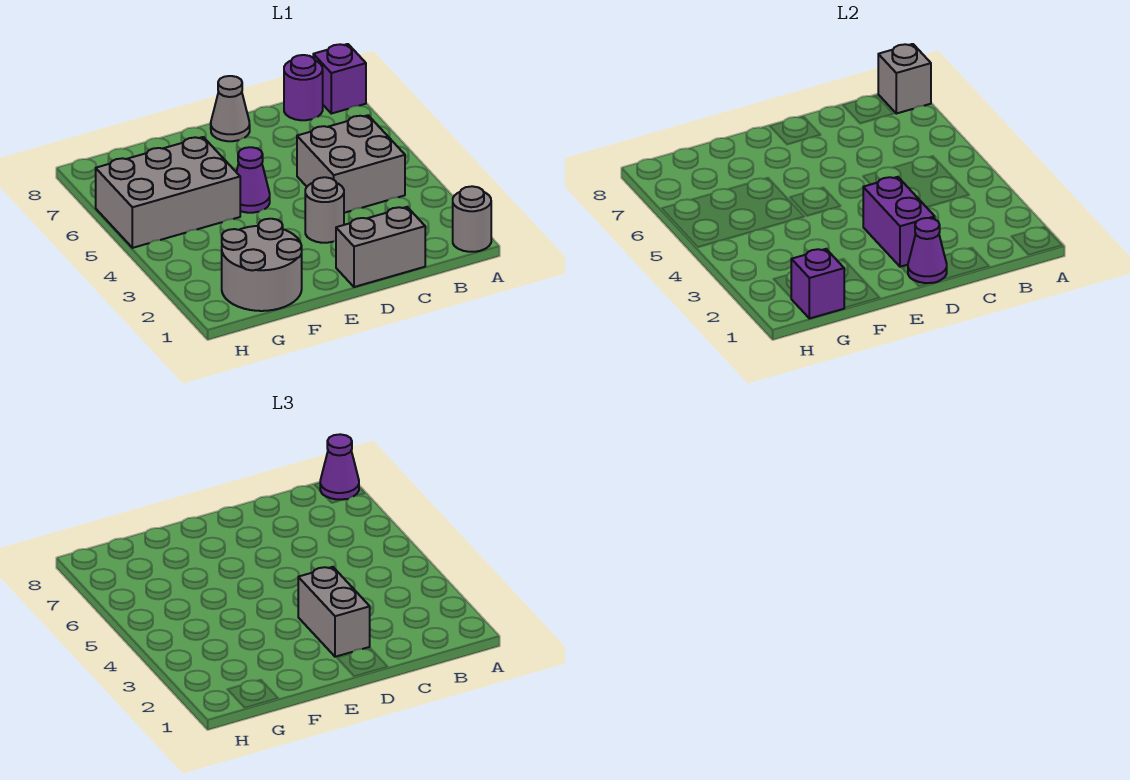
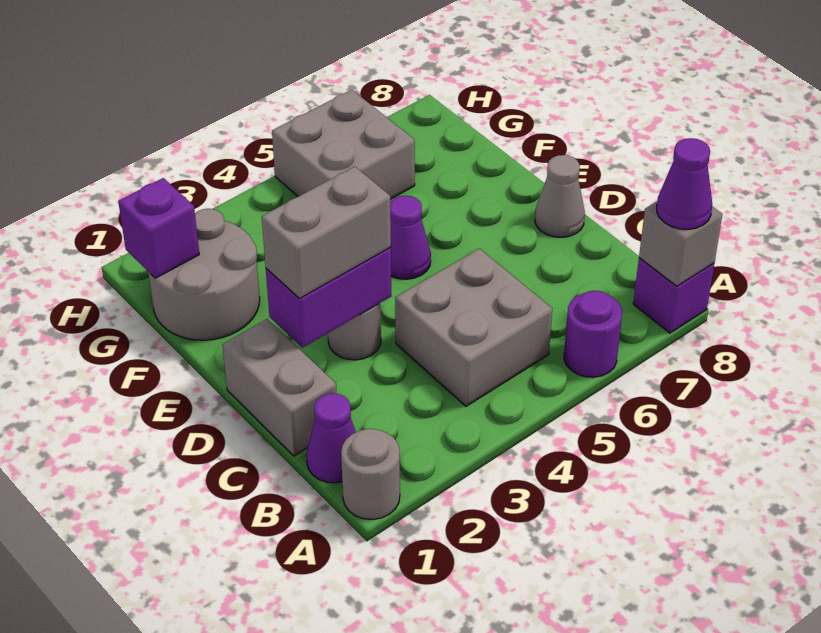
purple round brick B8 level 1 -> purple round brick A6 level 1
purple cone D1 level 2 -> purple cone B1 level 1
grey brick F5:H6 level 1 -> grey brick G5:H6 level 1

